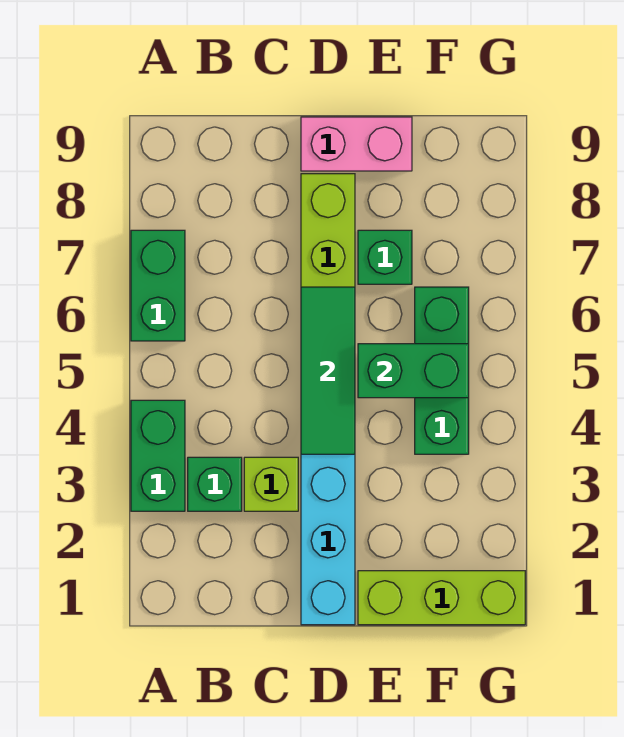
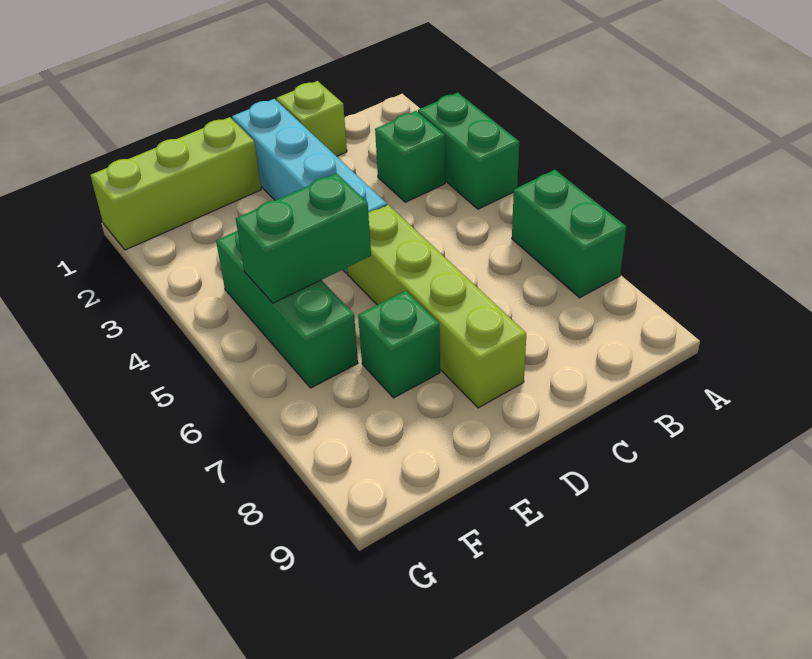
lime brick C3 level 1 -> lime brick C1 level 1
green tile D4:D6 level 2 -> none
pink brick D9:E9 level 1 -> none

